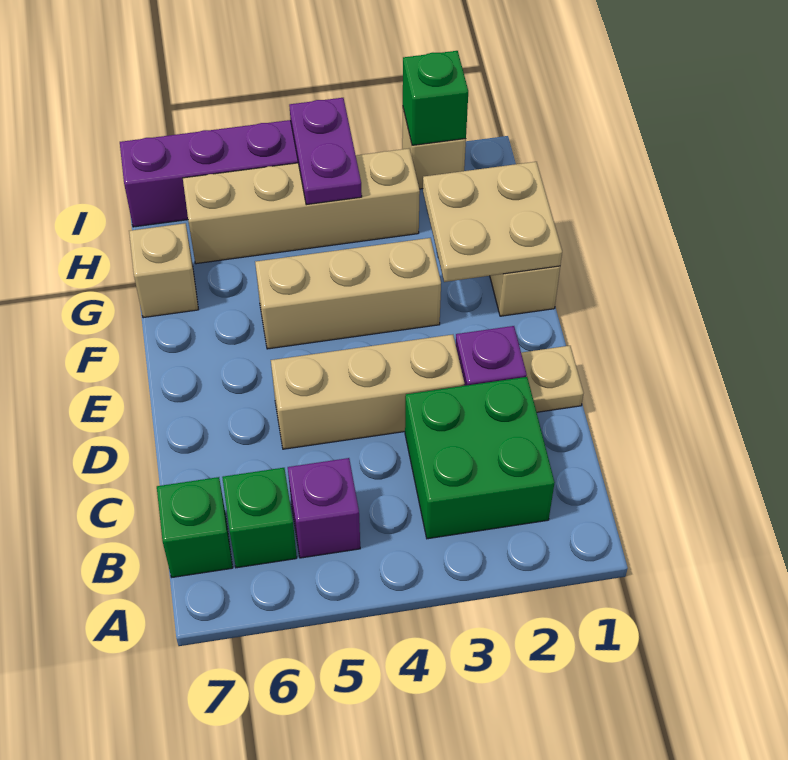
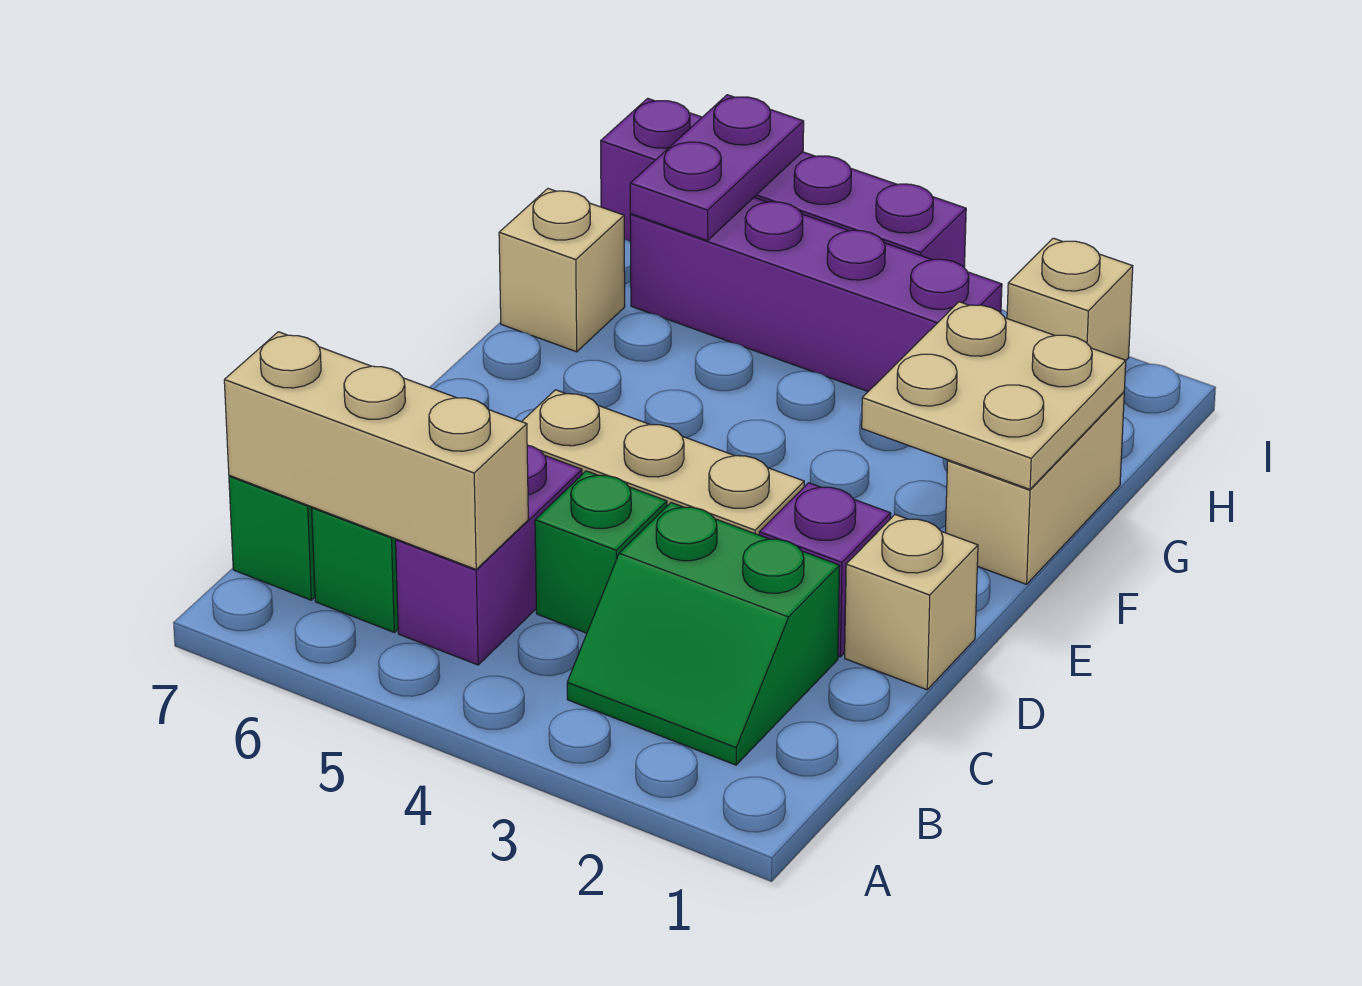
green brick B2:C3 level 1 -> green slope B2:C3 level 1 top C
purple brick B5 level 1 -> purple brick B5:C5 level 1
tan plate D1 level 1 -> tan brick D1 level 1
tan brick F3:F5 level 1 -> tan brick B5:B7 level 2
tan brick H3:H6 level 1 -> purple brick H3:H6 level 1
purple plate H4:I4 level 2 -> purple plate H6:I6 level 2
green brick I2 level 2 -> green brick C4 level 1

